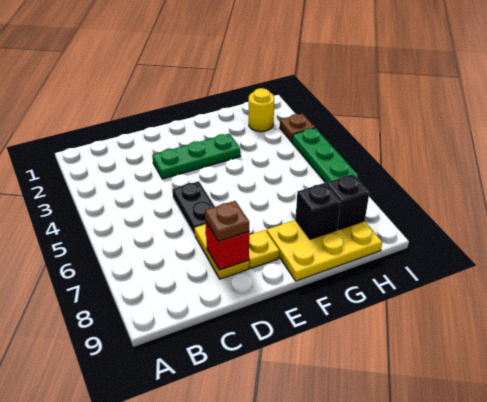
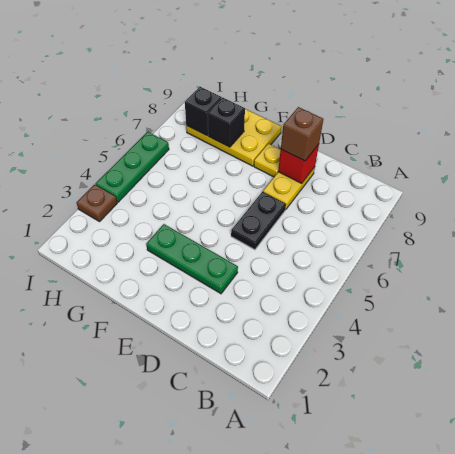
brown plate D8 level 3 -> brown brick D8 level 3
yellow round brick H2 level 1 -> none

